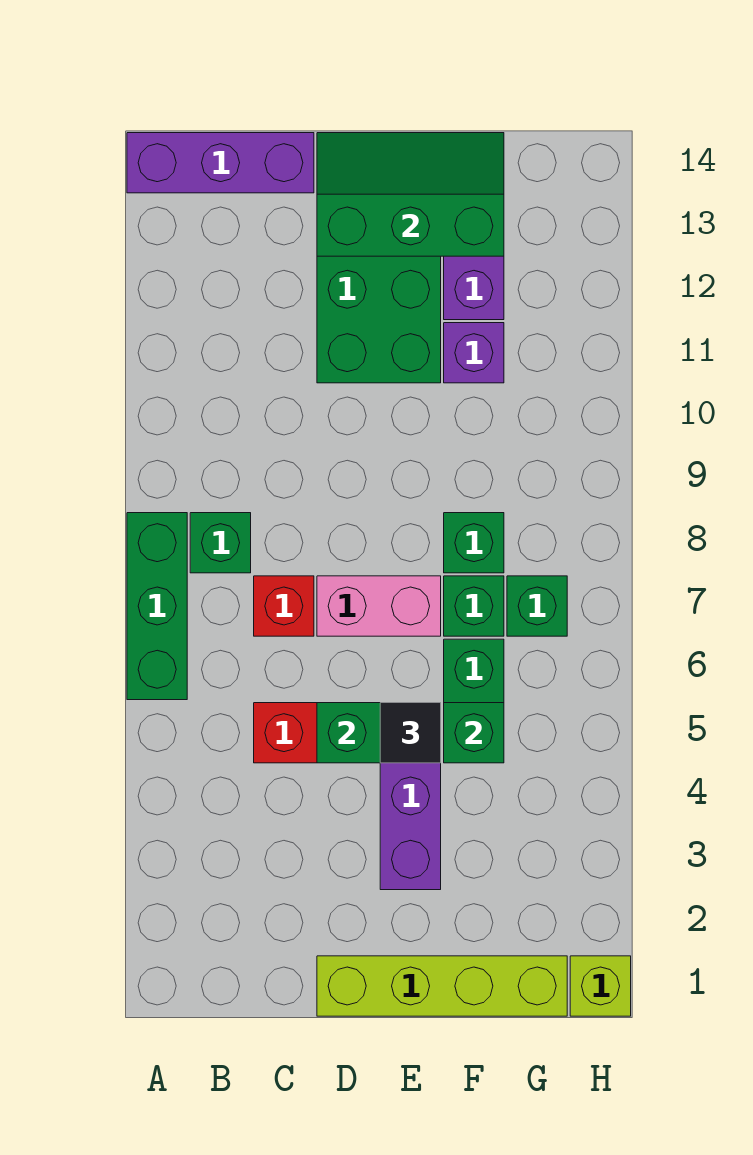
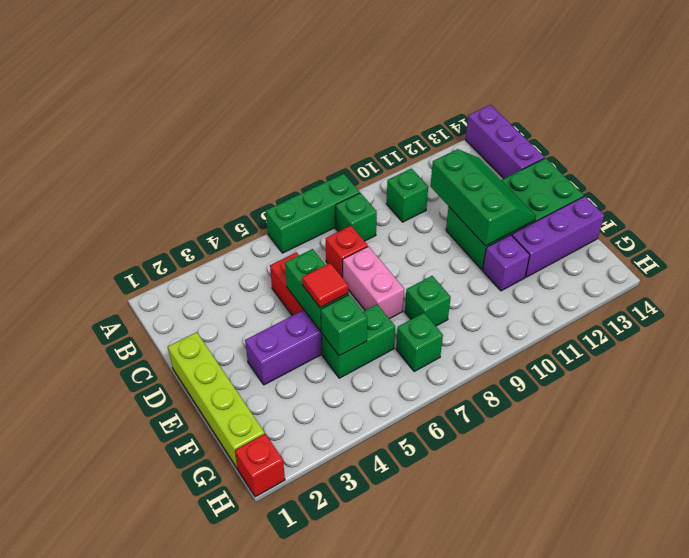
green slope D13:F14 level 2 top 13 -> green slope C11:E12 level 2 top 11
black tile E5 level 3 -> red tile E5 level 3
green brick F7 level 1 -> green brick B10 level 1
lime brick H1 level 1 -> red brick H1 level 1

